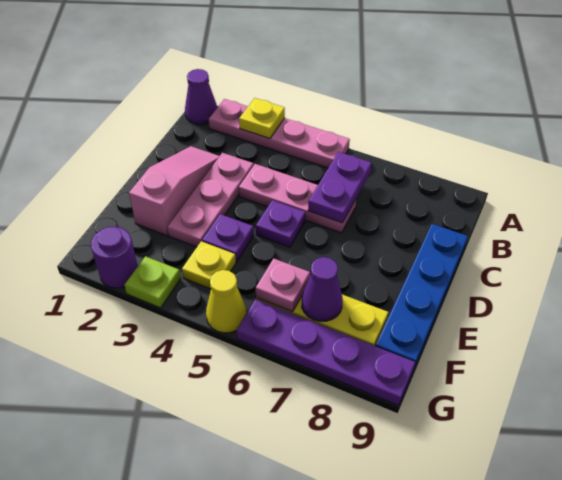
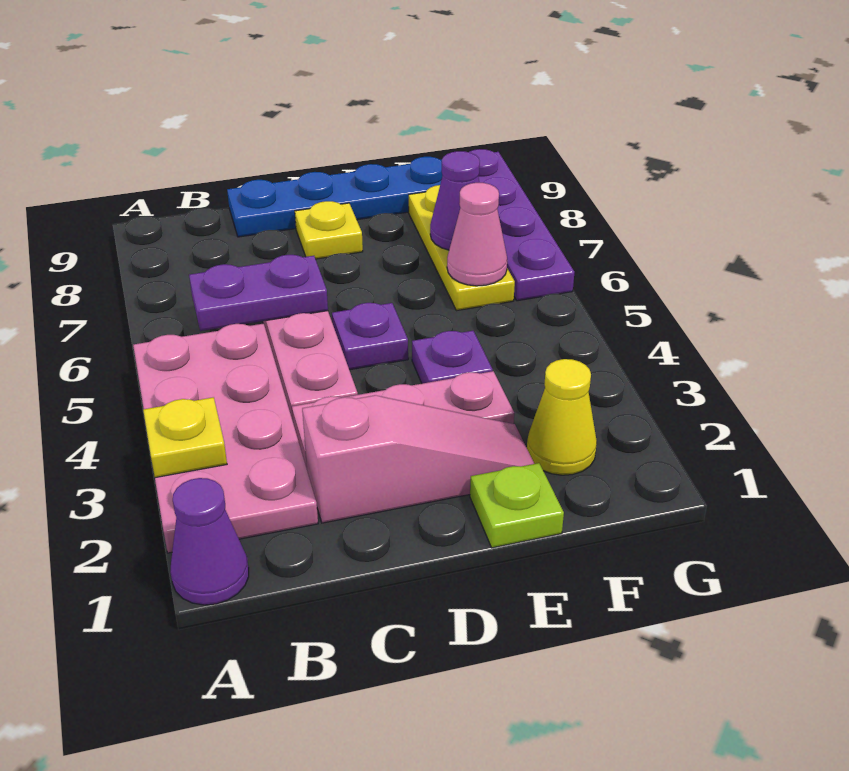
pink plate A2:A5 level 1 -> pink plate A2:B5 level 1
pink slope C2:E2 level 1 top E -> pink slope C2:E2 level 1 top C
yellow plate F4 level 1 -> yellow plate D8 level 1
pink plate F6 level 2 -> pink cone F6 level 2
purple round brick G2 level 1 -> none
lime plate G3 level 1 -> lime plate E1 level 1
yellow cone G5 level 1 -> yellow cone F2 level 1

